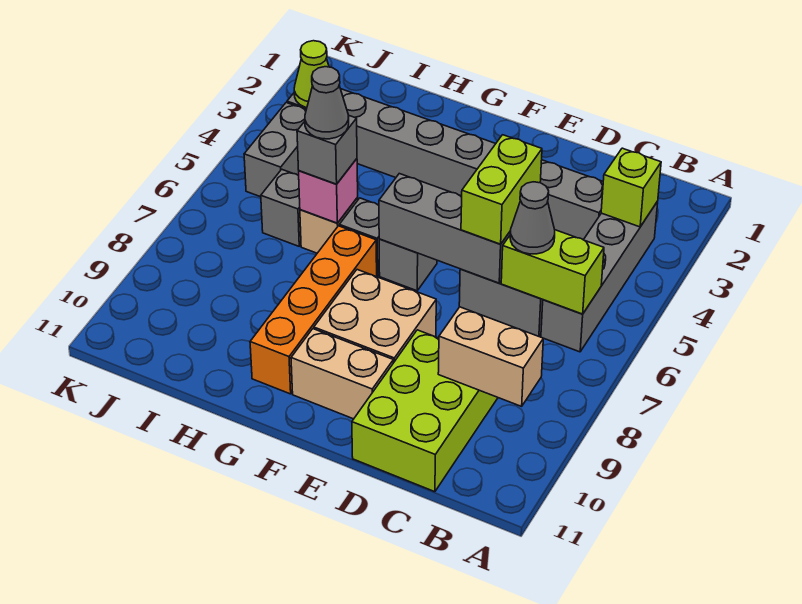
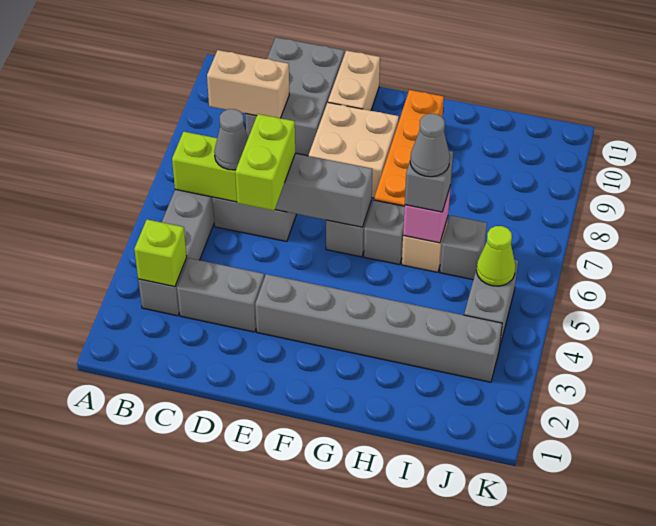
lime brick C9:D11 level 1 -> grey brick C9:D11 level 1
tan brick E10:F10 level 1 -> tan brick E10:E11 level 1
lime cone J3 level 2 -> lime cone J5 level 2

